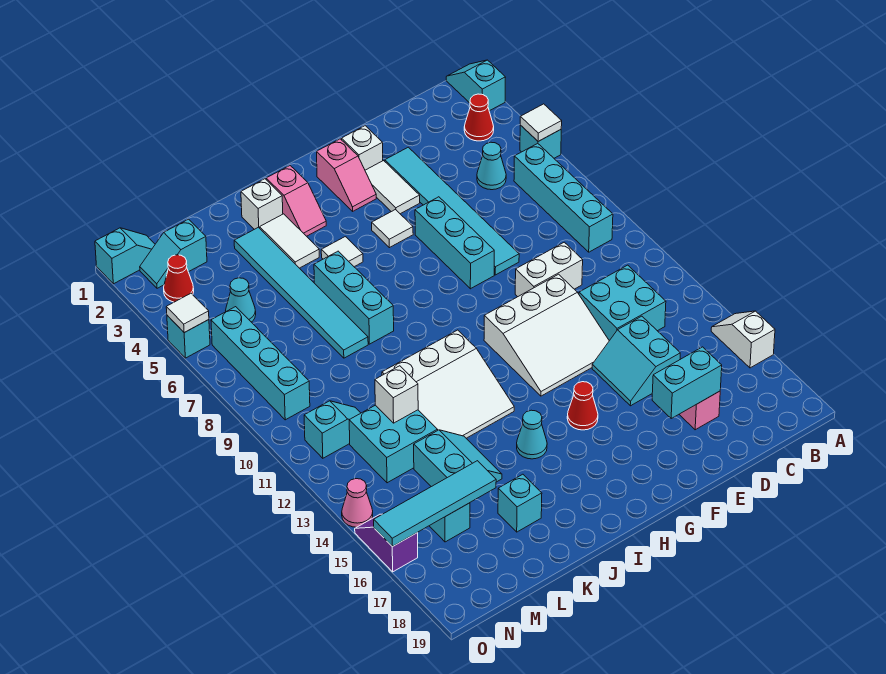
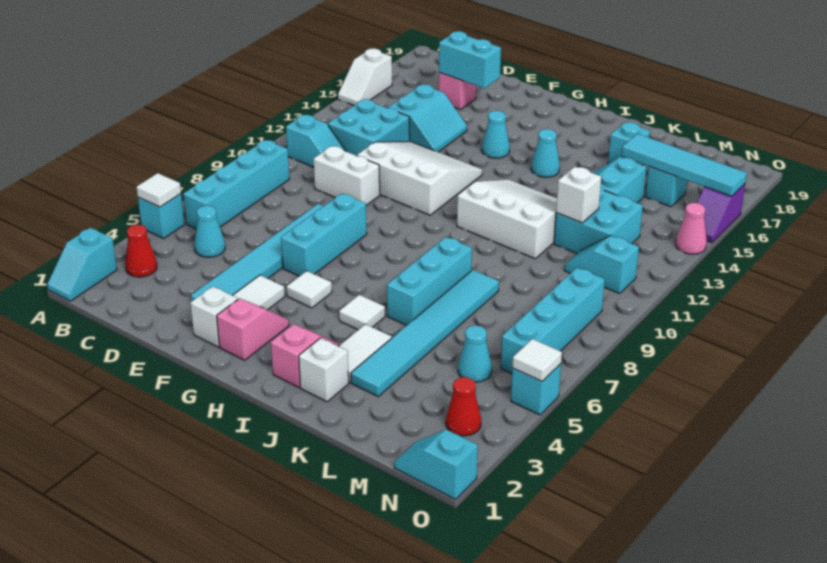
red cone G15 level 1 -> cyan cone G15 level 1
cyan slope M2:N2 level 1 top M -> cyan slope B11:C11 level 1 top B

